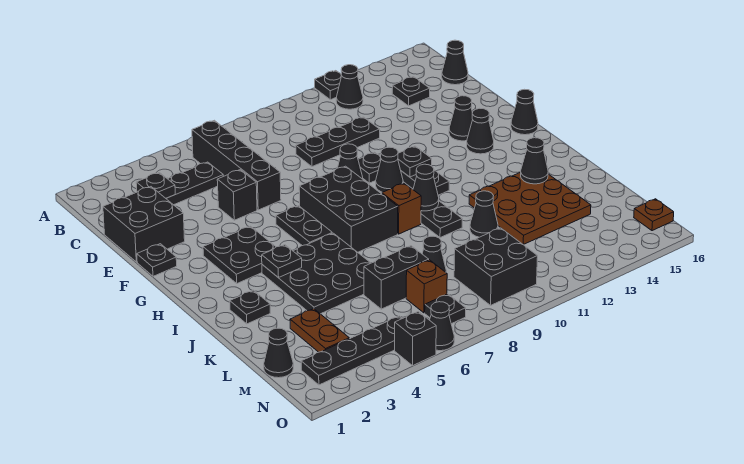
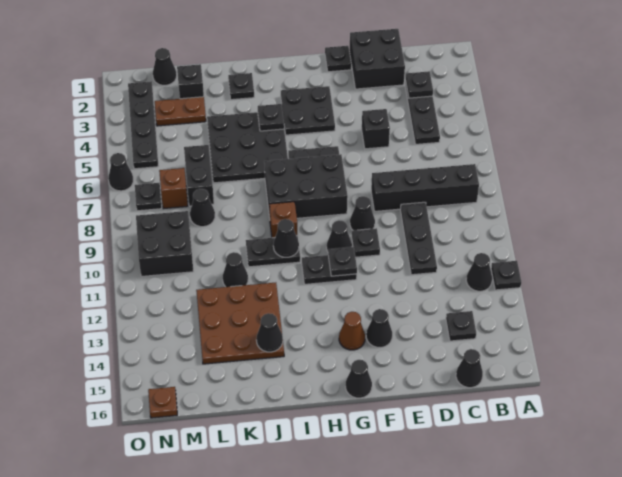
black brick B6:E6 level 1 -> black brick B8:E8 level 1
black cone G14 level 1 -> brown cone G14 level 1
black brick O5 level 1 -> black brick L2 level 1

